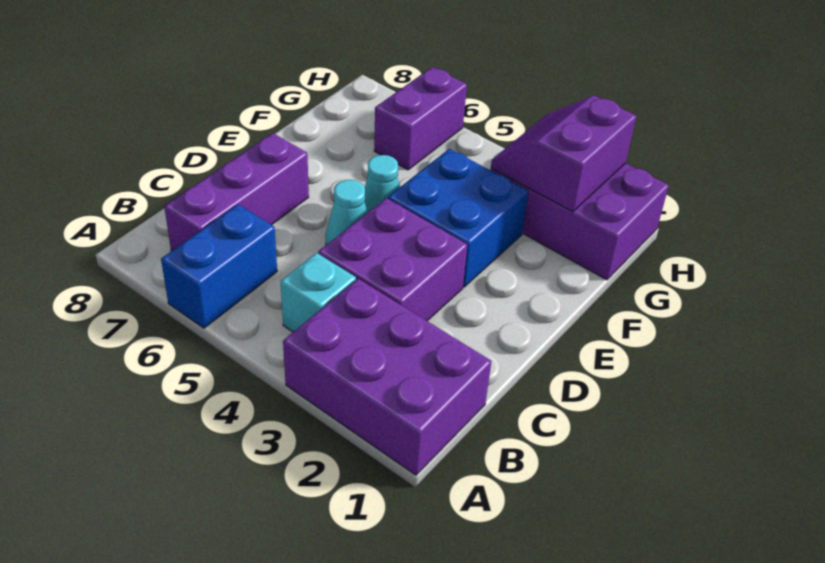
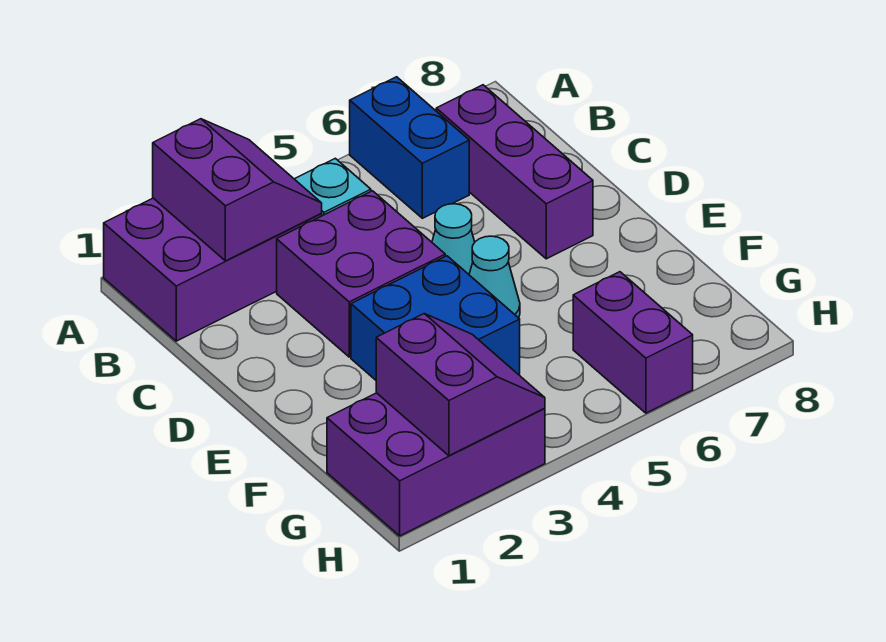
none -> purple slope A2:B3 level 2 top 2

